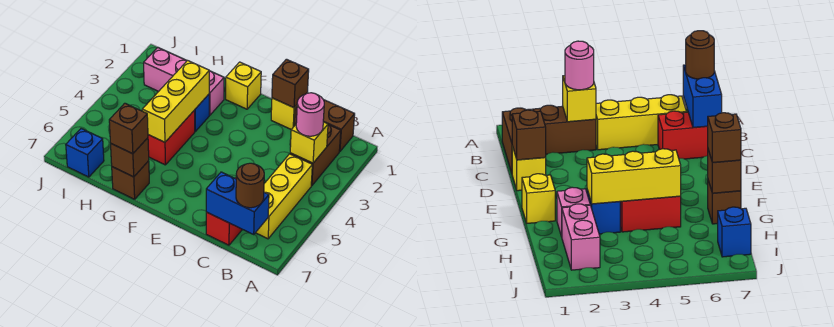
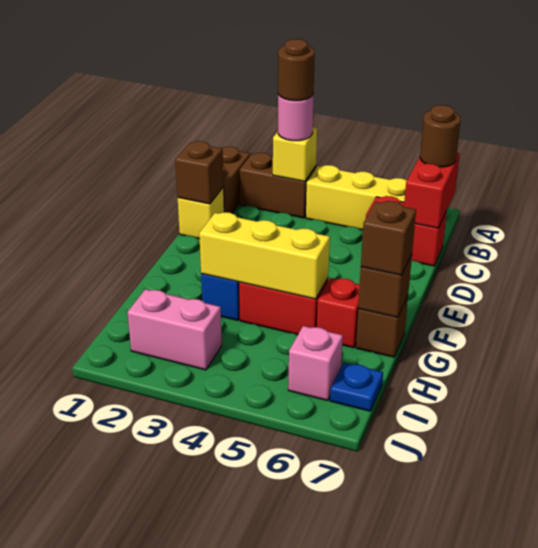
none -> brown round brick B3 level 4
blue brick B7:C7 level 2 -> red brick B7:C7 level 2
yellow brick F1 level 1 -> none
pink brick G2 level 1 -> pink brick I6 level 1
none -> red brick G6 level 1
pink brick H2:I2 level 1 -> pink brick I2:I3 level 1
blue brick I7 level 1 -> blue plate I7 level 1

